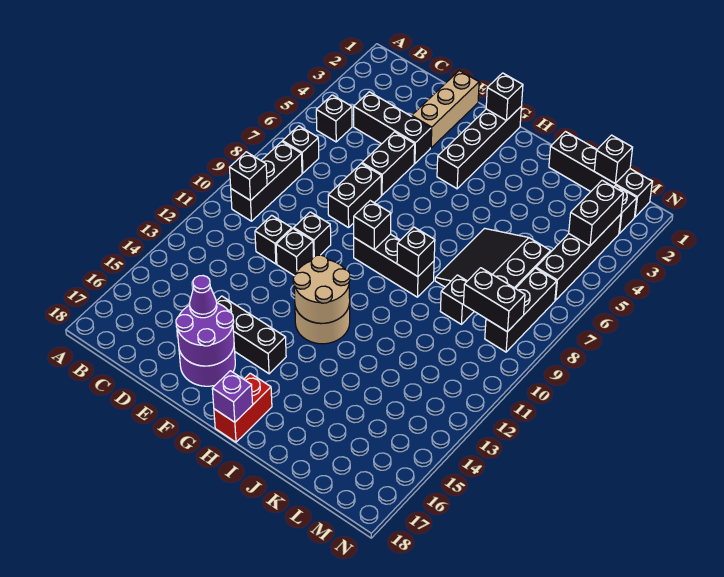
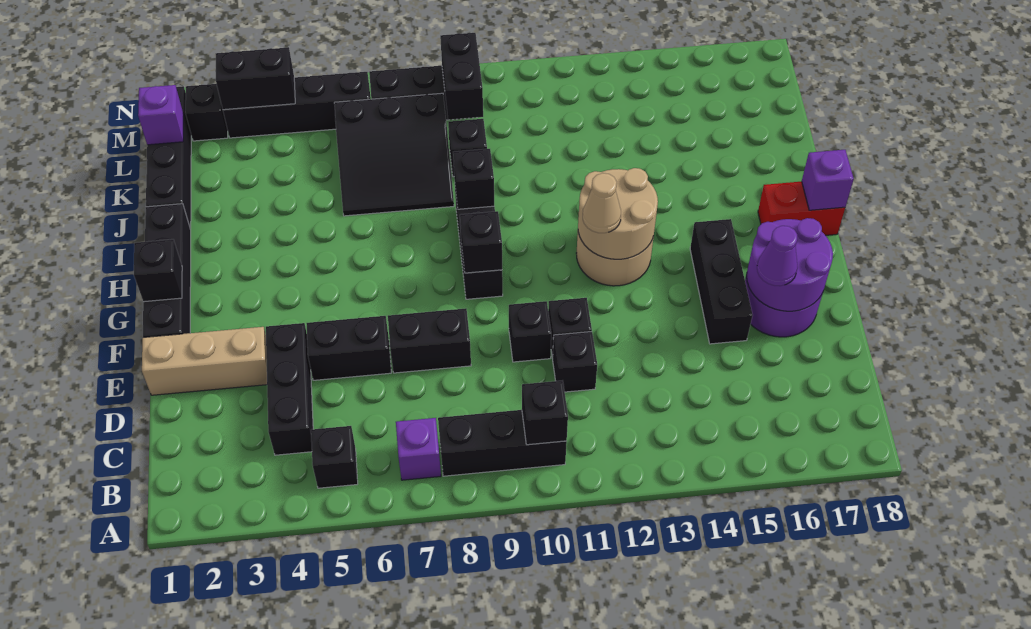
black brick B7 level 1 -> purple brick B7 level 1
black brick G1:G4 level 1 -> black brick F1:I1 level 1
none -> tan cone G12 level 3
black brick L1 level 2 -> purple brick L1 level 2

